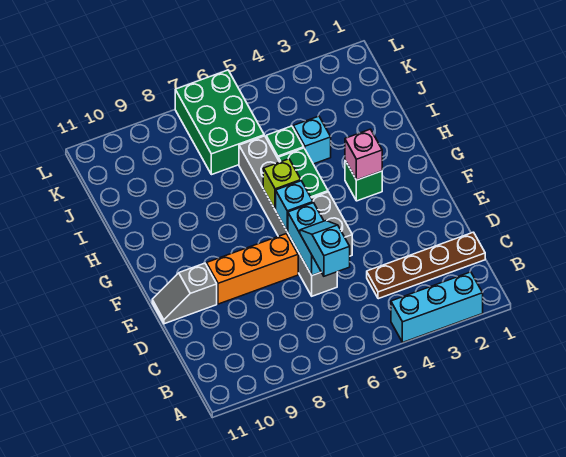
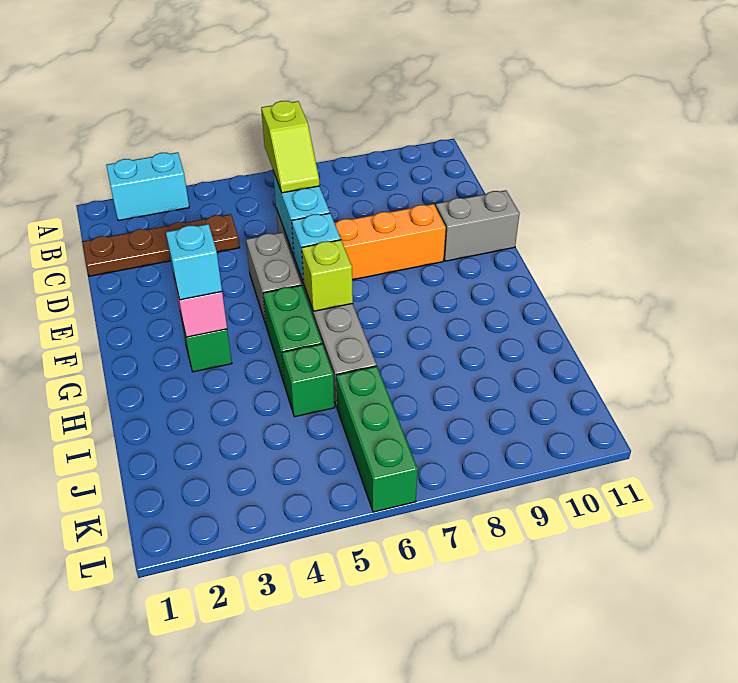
cyan brick A2:A4 level 1 -> cyan brick A2:A3 level 1
cyan slope C6:D6 level 3 top C -> lime slope C6:D6 level 3 top C
grey slope E10:E11 level 1 top 10 -> grey brick E10:E11 level 1
cyan brick I4 level 1 -> cyan brick G3 level 3
green brick J6:L7 level 1 -> green brick J6:L6 level 1

